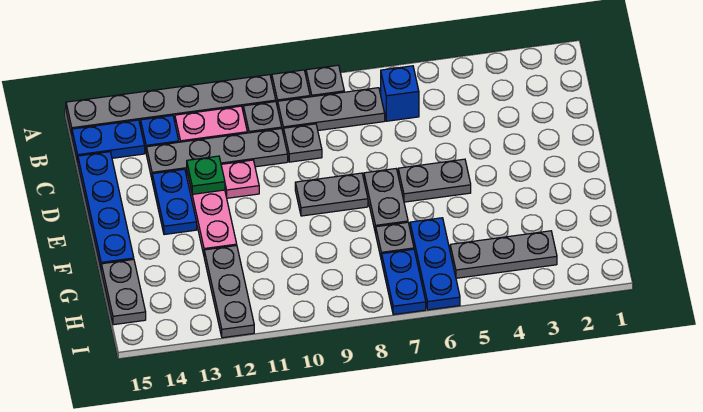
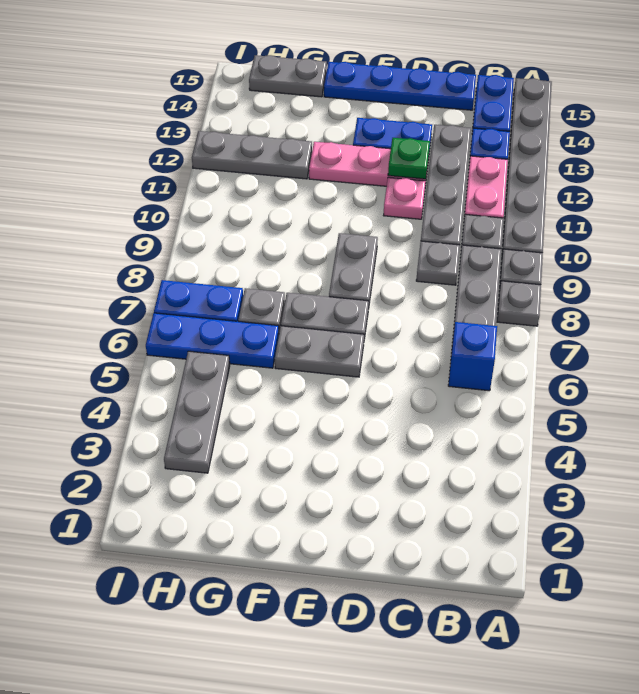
grey plate E5:E6 level 1 -> grey plate E6:F6 level 1

